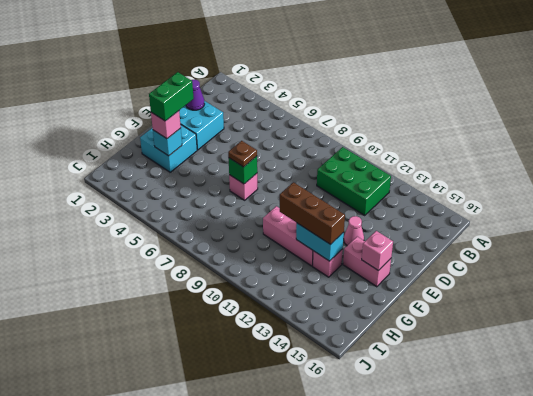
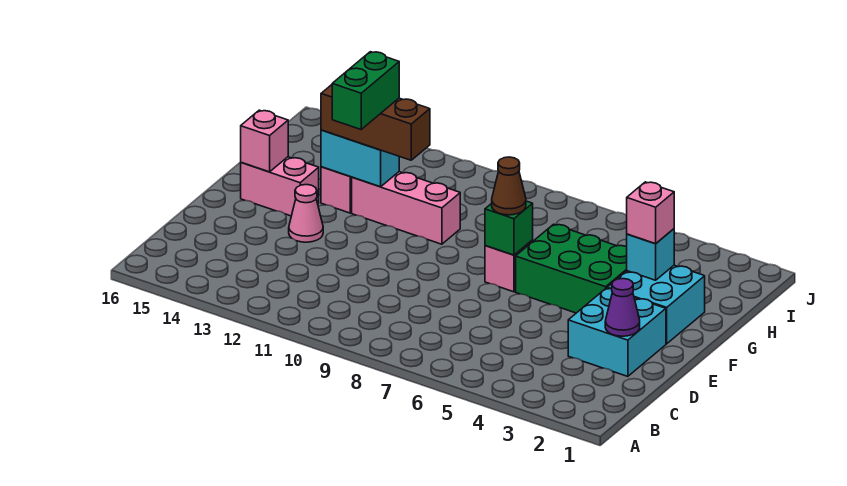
green brick B10:C12 level 1 -> green brick F4:G6 level 1
green brick F3:G3 level 4 -> green brick F12:G12 level 4
brown plate F7 level 3 -> brown cone F7 level 3

